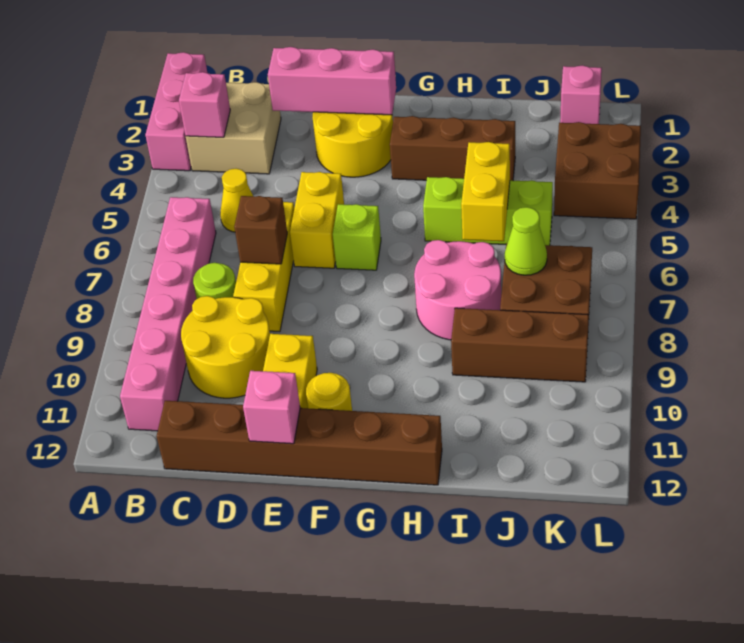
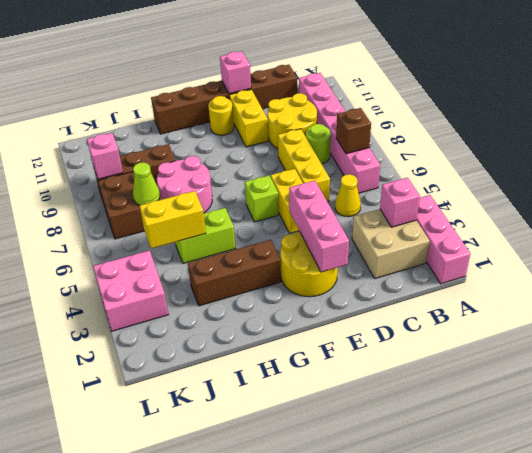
pink brick D2:F2 level 2 -> pink brick E2:E4 level 2
brown brick D7 level 2 -> brown brick B7 level 2
lime brick H5:J5 level 1 -> lime brick H5:I5 level 1
yellow brick I5:I6 level 2 -> yellow brick I5:J5 level 2
pink brick K1 level 1 -> pink brick K9 level 2
brown brick K3:L4 level 1 -> pink brick K3:L4 level 1

